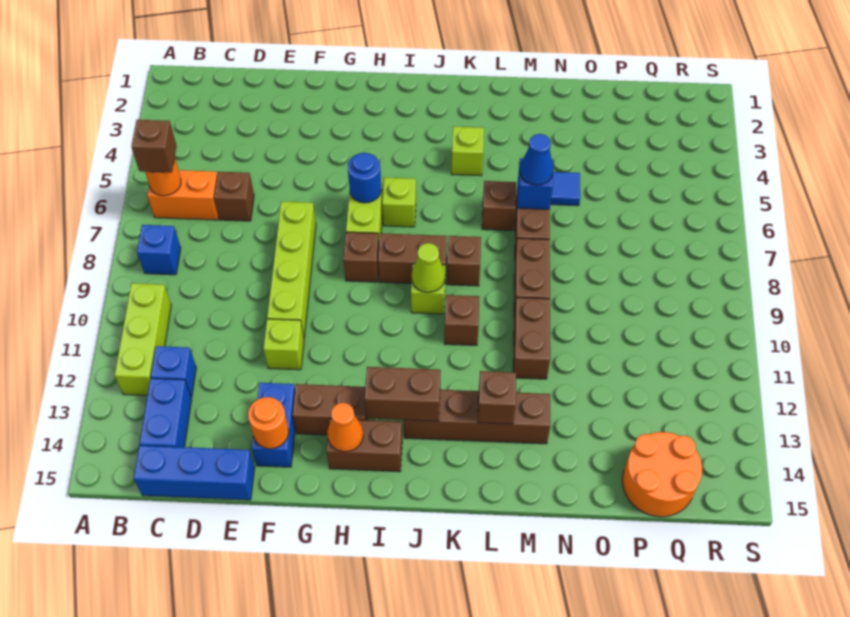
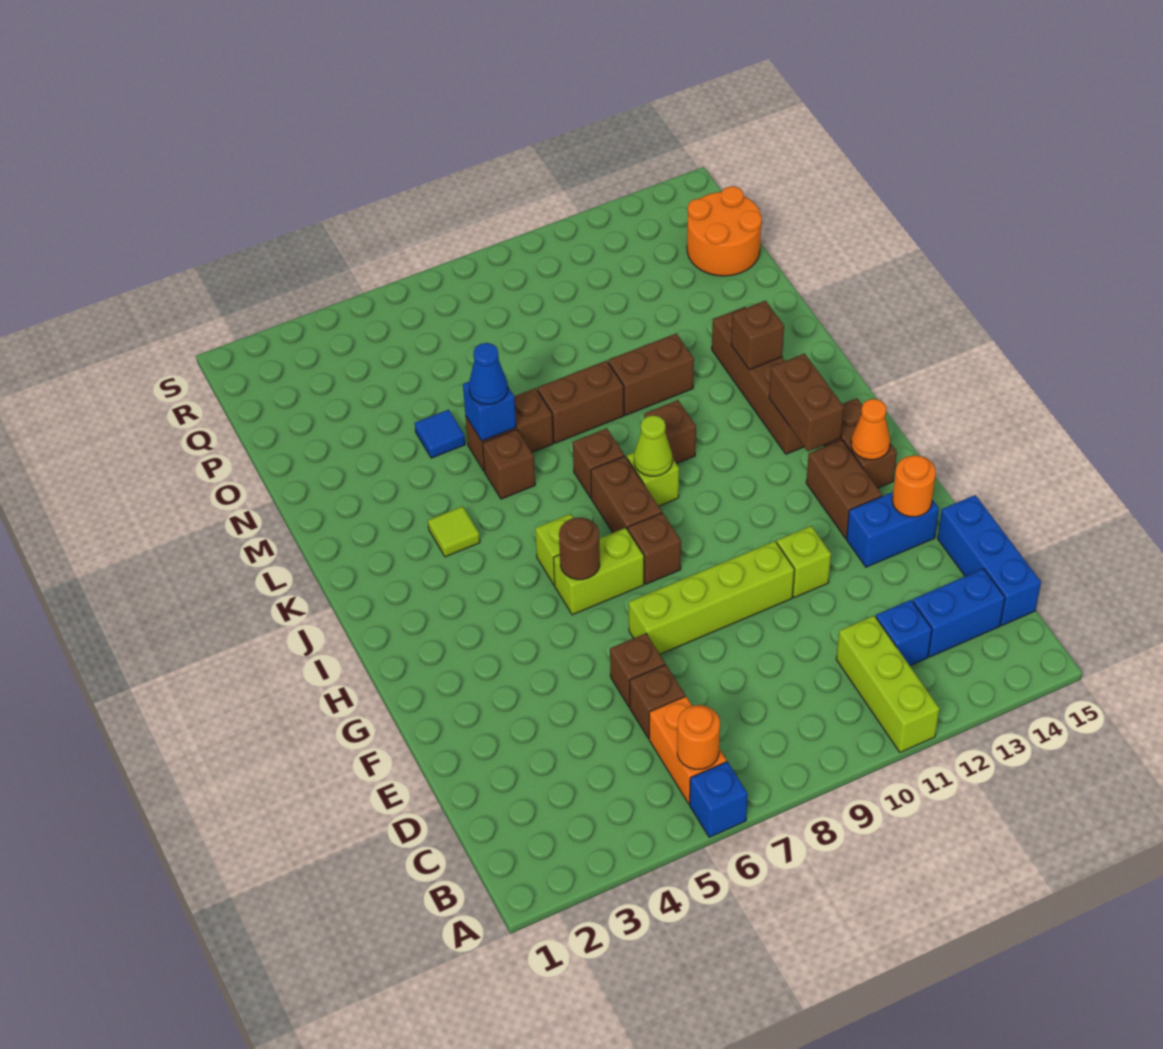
brown brick B6 level 3 -> brown brick E6 level 1
blue brick B8 level 1 -> blue brick A6 level 1
lime brick B10:B12 level 1 -> lime brick A11:C11 level 1
blue round brick H6 level 2 -> brown round brick H6 level 2
lime brick K4 level 1 -> lime tile K4 level 1

